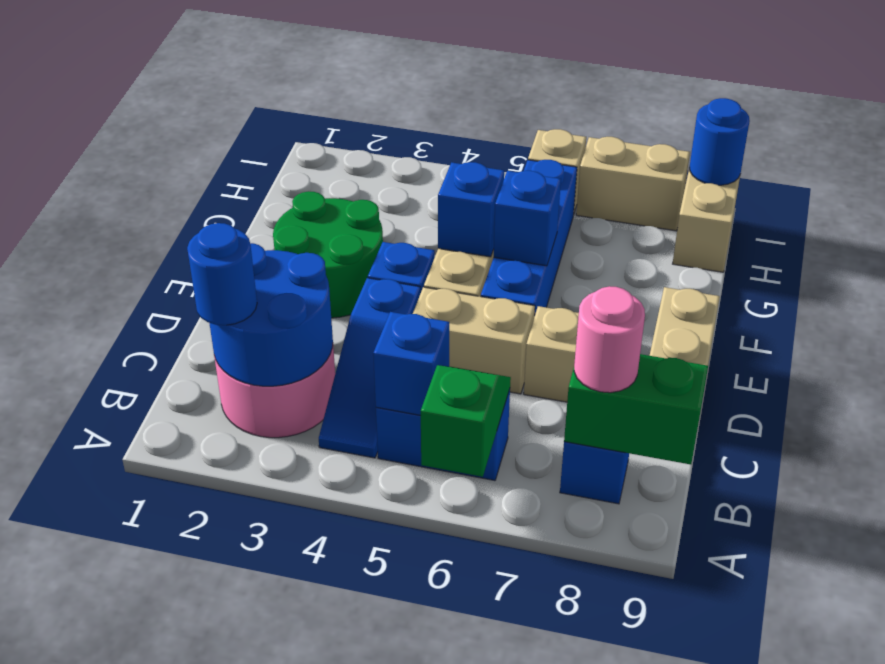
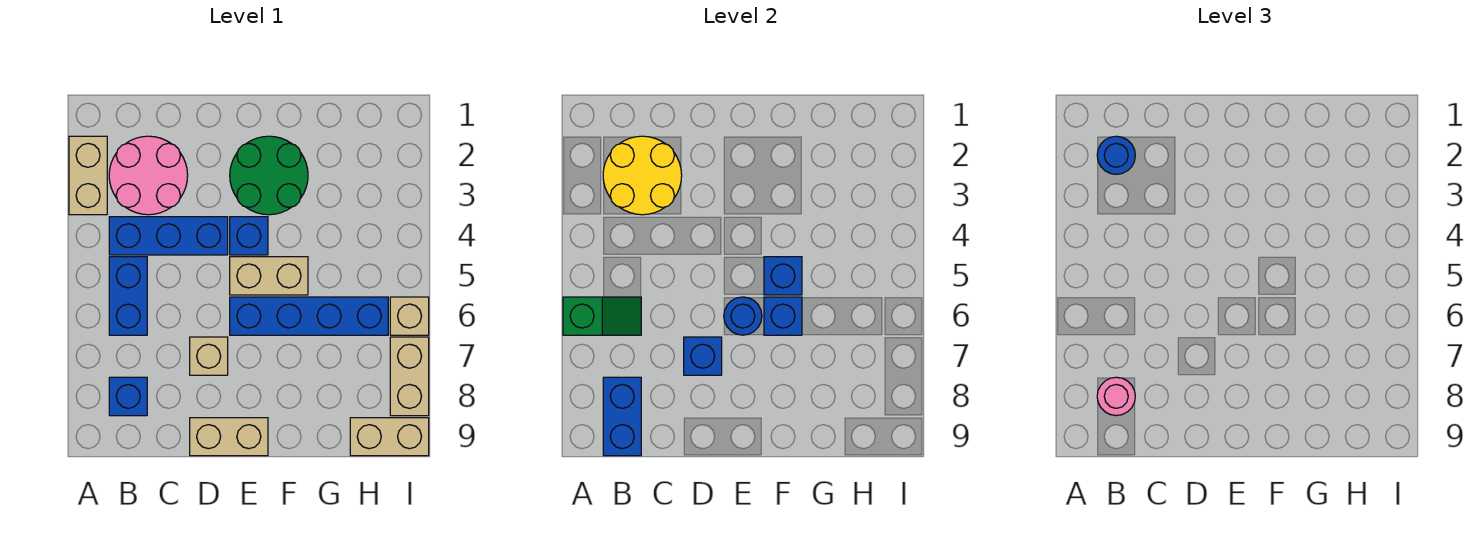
blue round brick B2:C3 level 2 -> yellow round brick B2:C3 level 2
blue slope B4:D4 level 1 top D -> blue brick B4:D4 level 1
blue brick B5 level 2 -> blue brick D7 level 2
green brick B8:B9 level 2 -> blue brick B8:B9 level 2
tan brick D5:D6 level 1 -> tan brick A2:A3 level 1
blue round brick I9 level 2 -> blue round brick E6 level 2

